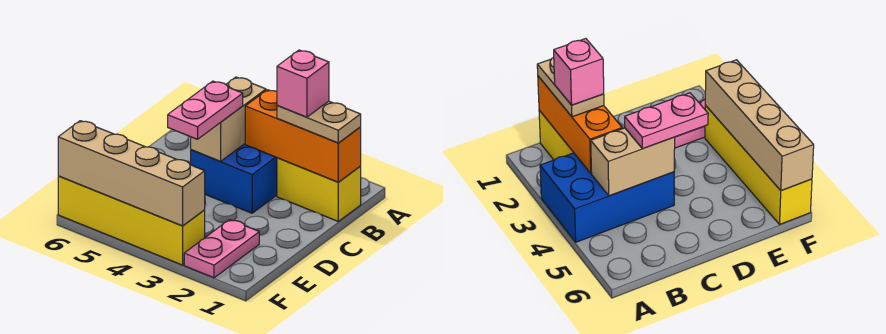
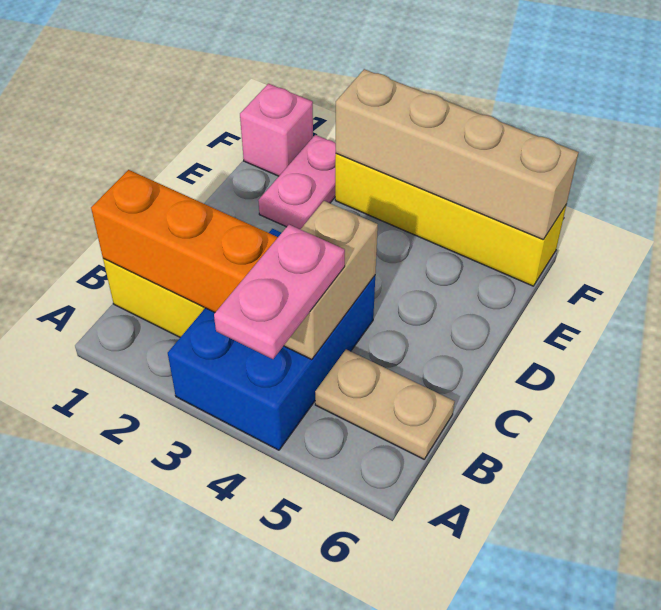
tan plate B1:B2 level 3 -> tan plate B5:B6 level 1
pink brick B2 level 4 -> pink brick F1 level 1
pink plate C4:D4 level 3 -> pink plate A4:B4 level 3

